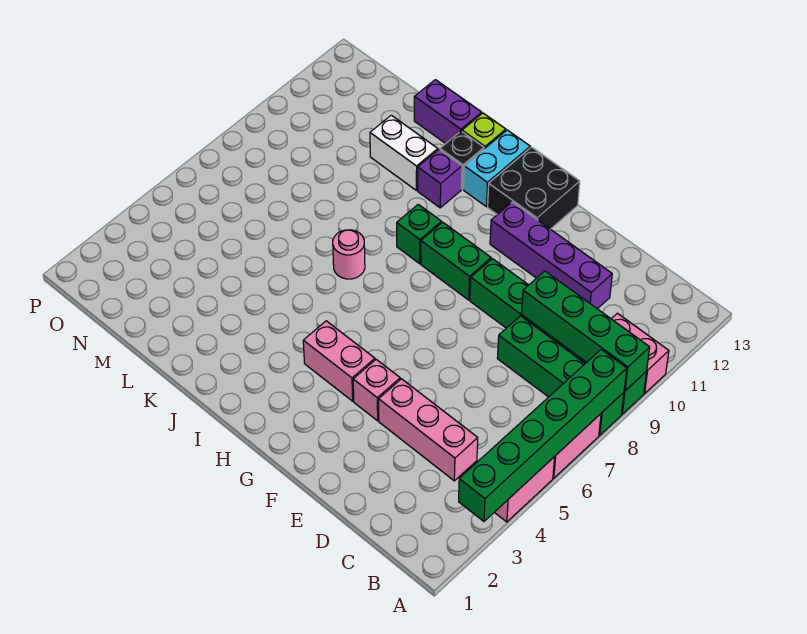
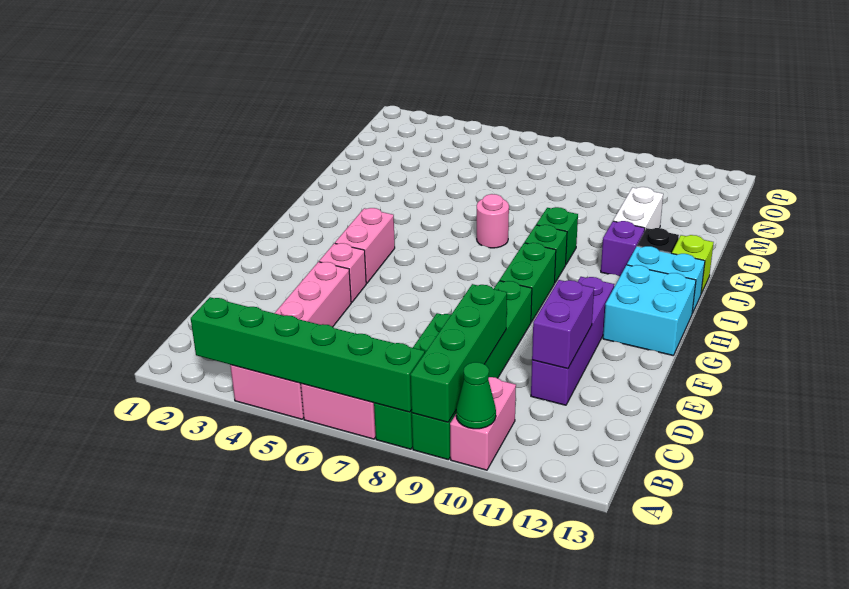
none -> green cone A10 level 2
black brick G12:H13 level 1 -> cyan brick G12:H13 level 1
none -> green brick J9 level 1
purple brick K13:L13 level 1 -> purple brick D11:E11 level 2

